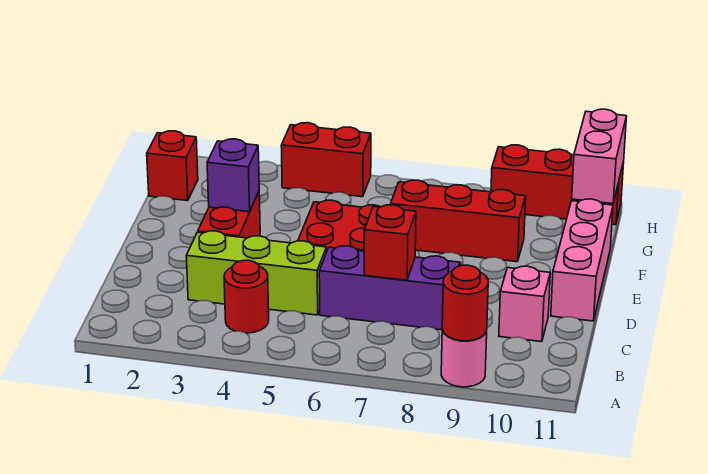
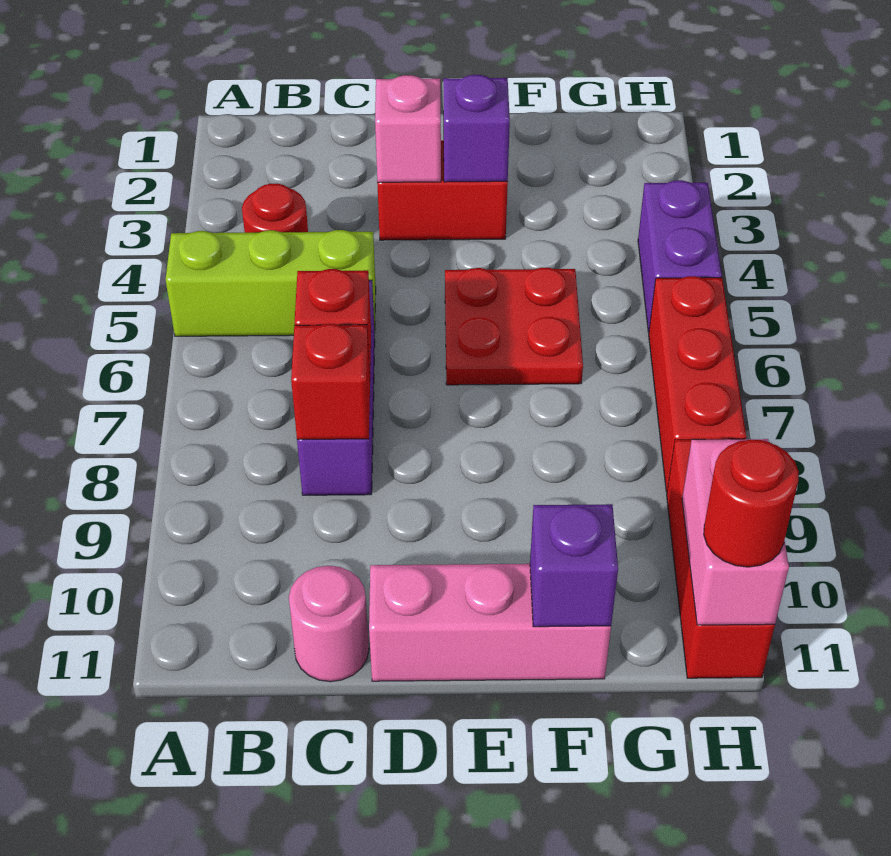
pink round brick A9 level 1 -> pink round brick C11 level 1
red round brick A9 level 2 -> red round brick H11 level 3
lime brick C3:C5 level 1 -> lime brick A5:C5 level 1
pink brick C10 level 1 -> pink brick D3 level 2
red brick F7:F9 level 1 -> red brick H6:H8 level 1
none -> purple brick F11 level 2
red brick G1 level 1 -> red brick C8 level 2
pink brick G11:H11 level 2 -> pink brick H10:H11 level 2
red brick H4:H5 level 1 -> purple brick H4:H5 level 1

